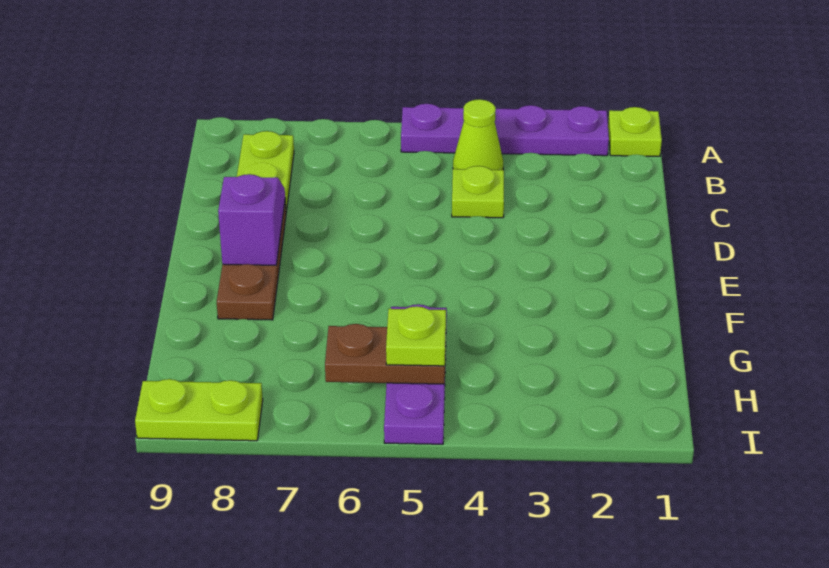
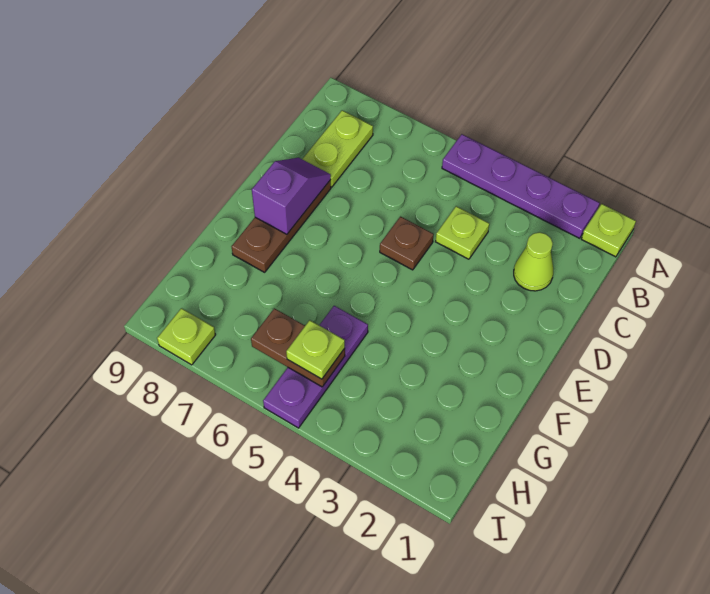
lime cone B4 level 1 -> lime cone C2 level 1
none -> brown plate D5 level 1
lime plate I8:I9 level 1 -> lime plate I8 level 1

